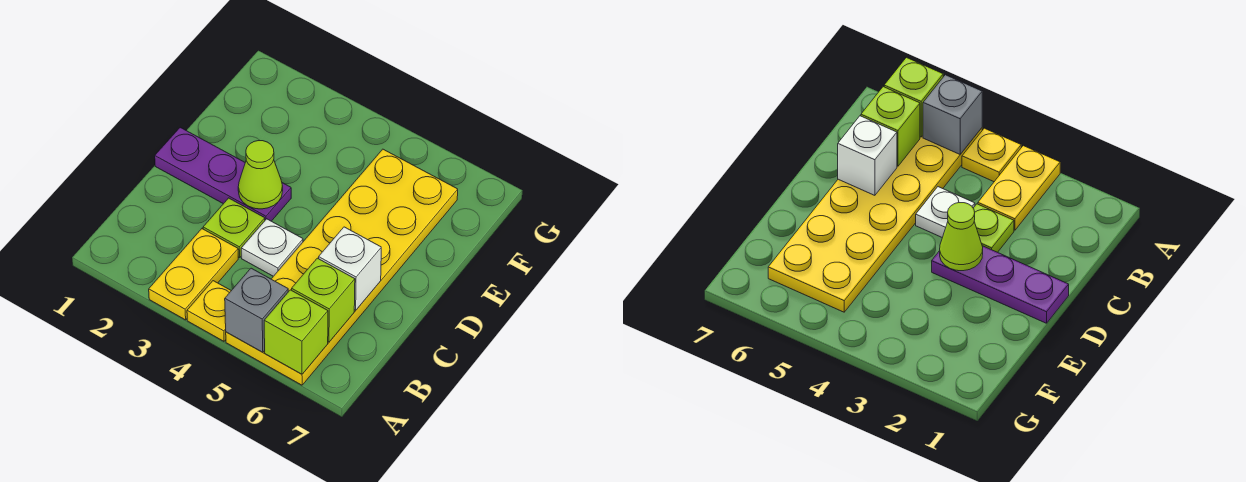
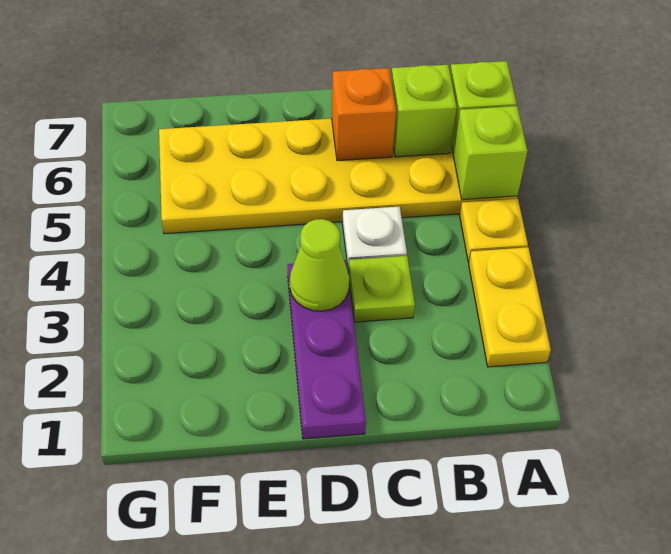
yellow plate A3:B3 level 1 -> yellow plate A2:A3 level 1
grey brick A5 level 2 -> lime brick A5 level 2
white brick C6 level 2 -> orange brick C6 level 2

